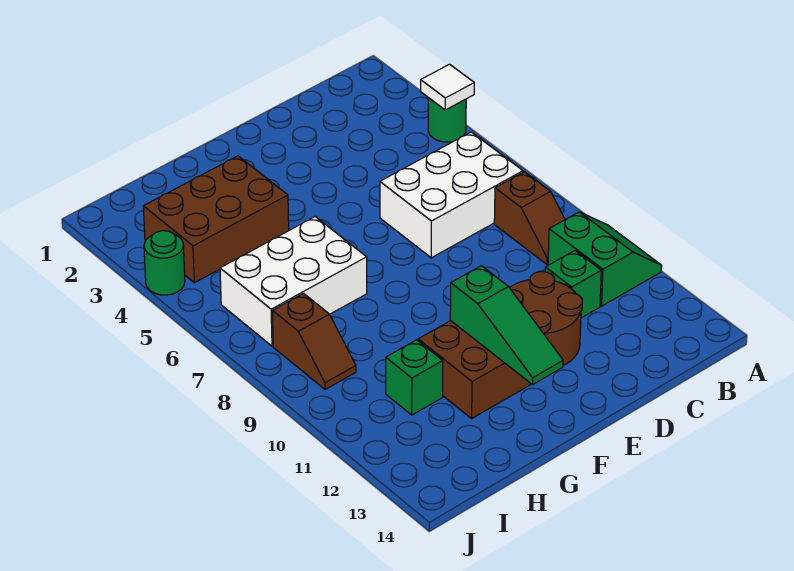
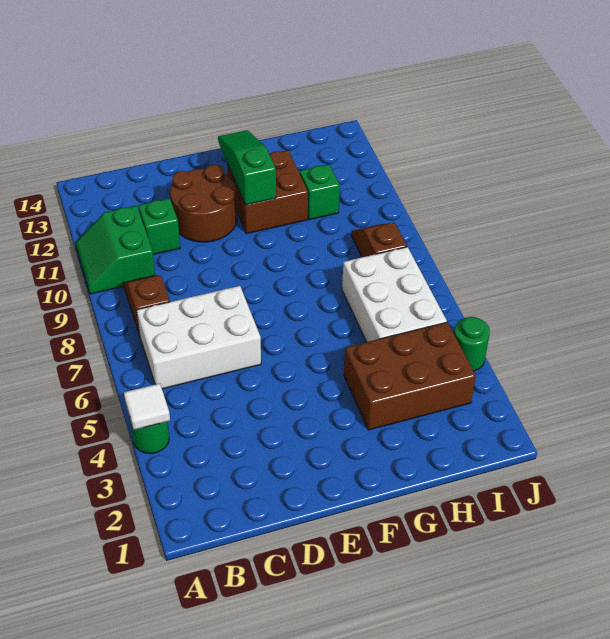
white brick G6:I7 level 1 -> white brick H5:I7 level 1

